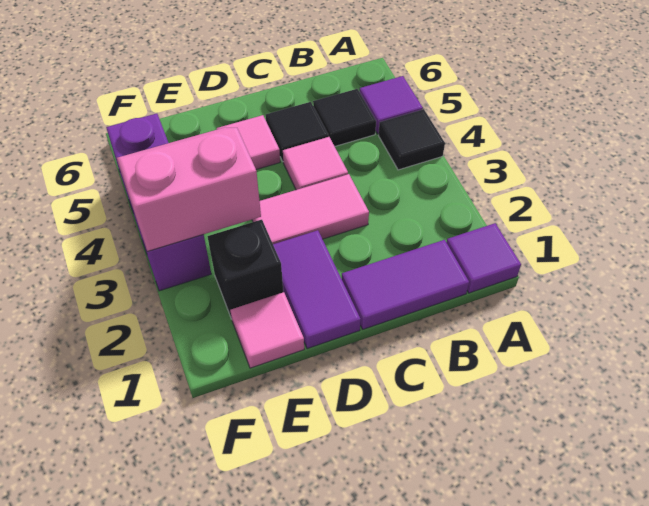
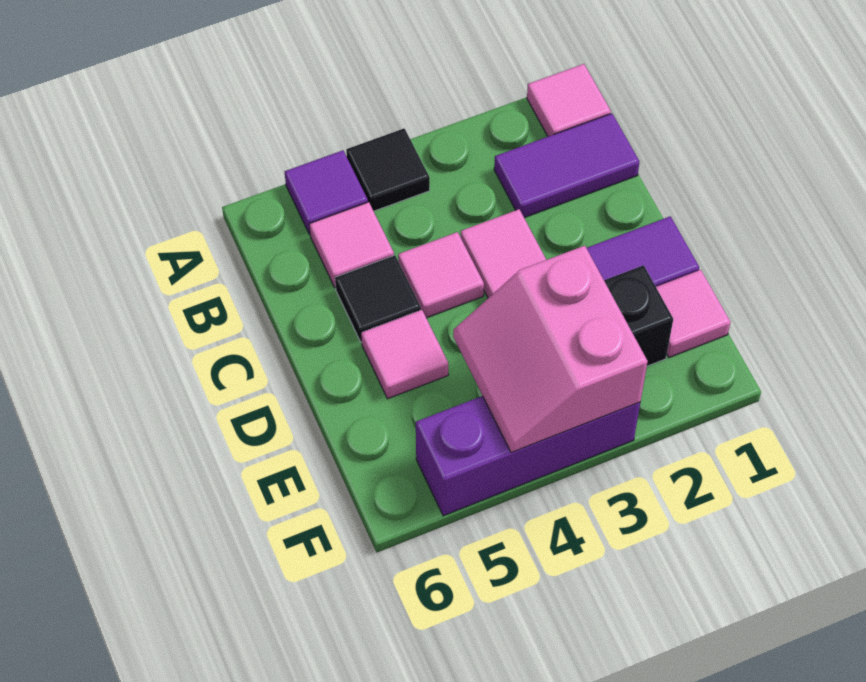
purple tile A1 level 1 -> pink tile A1 level 1
purple tile B1:C1 level 1 -> purple tile B1:B2 level 1
black tile B5 level 1 -> pink tile B5 level 1

